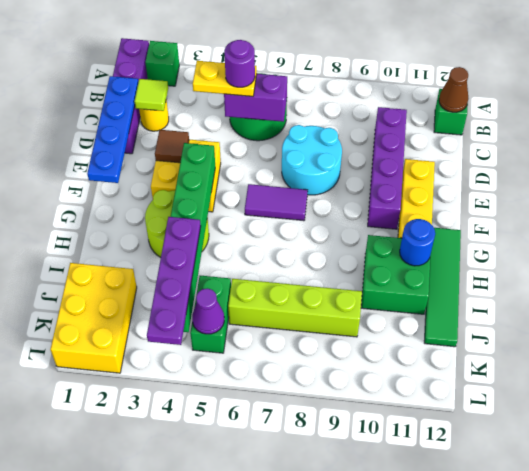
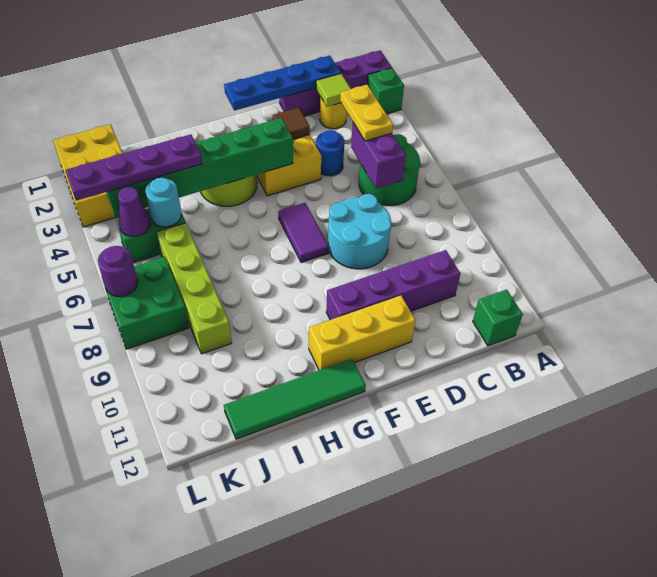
brown cone B12 level 2 -> none
purple round brick C5 level 4 -> purple round brick L7 level 2
green brick H10:I11 level 1 -> green brick K7:L8 level 1
blue round brick H11 level 2 -> blue round brick D4 level 1
yellow brick J1:L2 level 1 -> yellow brick K1:L3 level 1
none -> cyan round brick J5 level 2

